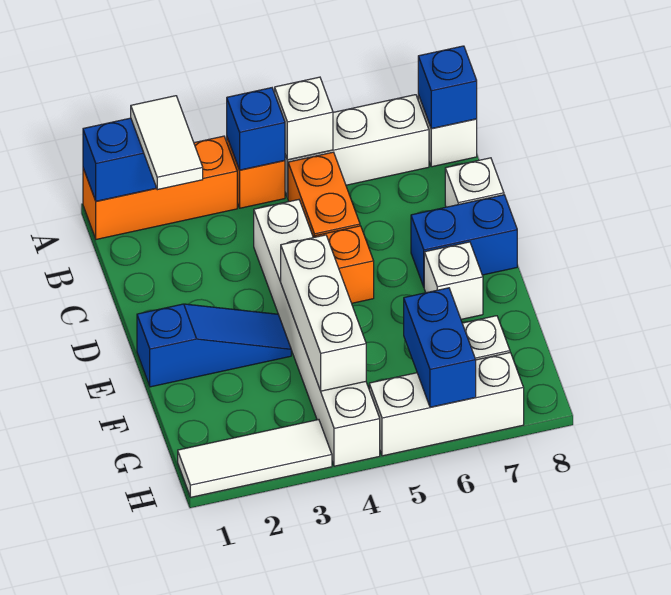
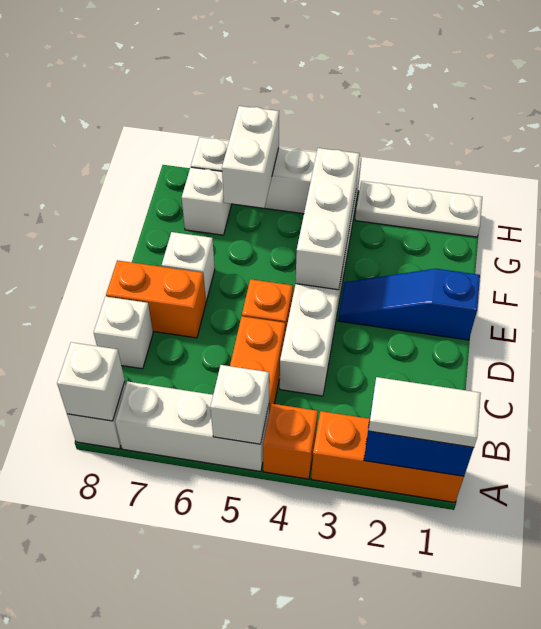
white tile A2:B2 level 3 -> white tile A1:A2 level 3
blue brick A4 level 2 -> none
blue brick A8 level 2 -> white brick A8 level 2
blue brick D7:D8 level 1 -> orange brick D7:D8 level 1
blue brick G6:H6 level 2 -> white brick G6:H6 level 2
white tile H1:H3 level 1 -> white plate H1:H3 level 1

